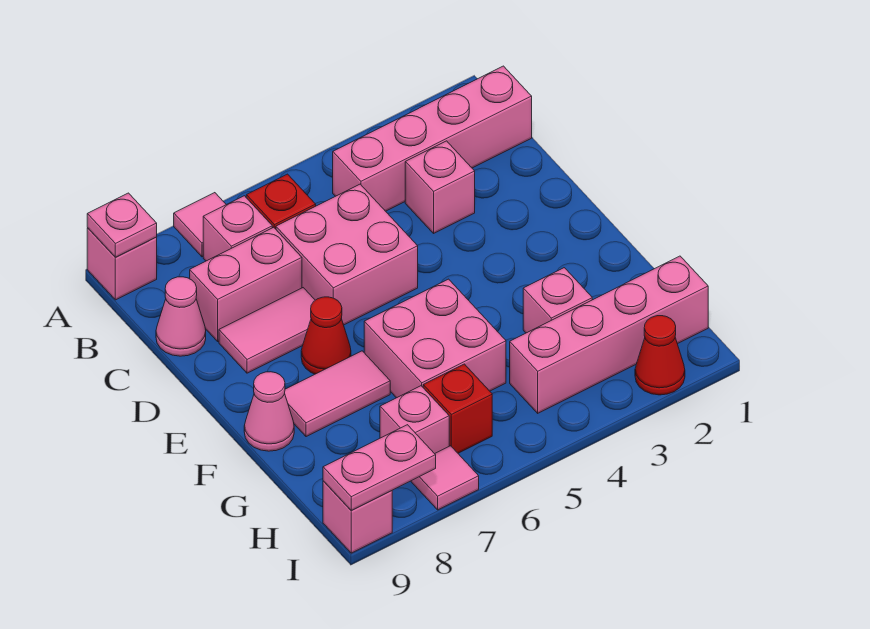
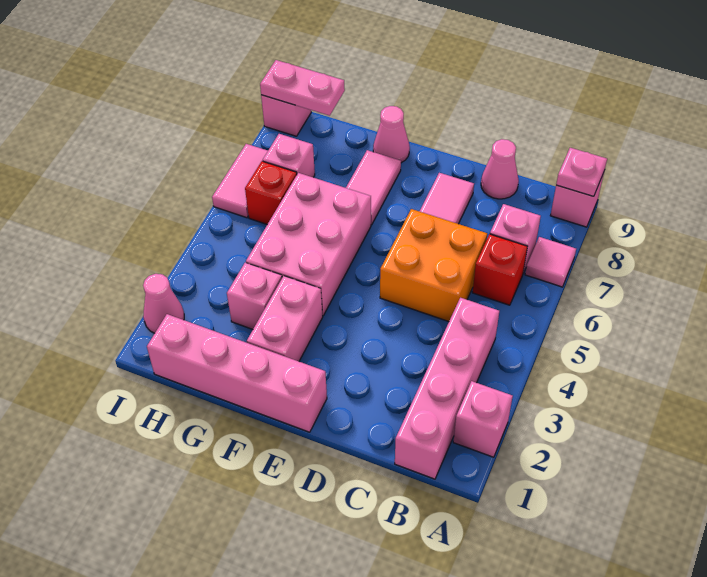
pink brick C3 level 1 -> pink brick A2 level 1
pink brick C5:D6 level 1 -> orange brick C5:D6 level 1
pink brick C7:C8 level 1 -> pink brick F2:F3 level 1
red cone E7 level 1 -> none
pink brick F5:G6 level 1 -> pink brick F4:G6 level 1
pink brick H1:H4 level 1 -> pink brick E1:H1 level 1
red cone I2 level 1 -> pink cone I2 level 1
pink tile I7 level 1 -> pink tile I6:I7 level 1
pink plate I8:I9 level 2 -> pink plate H9:I9 level 2

